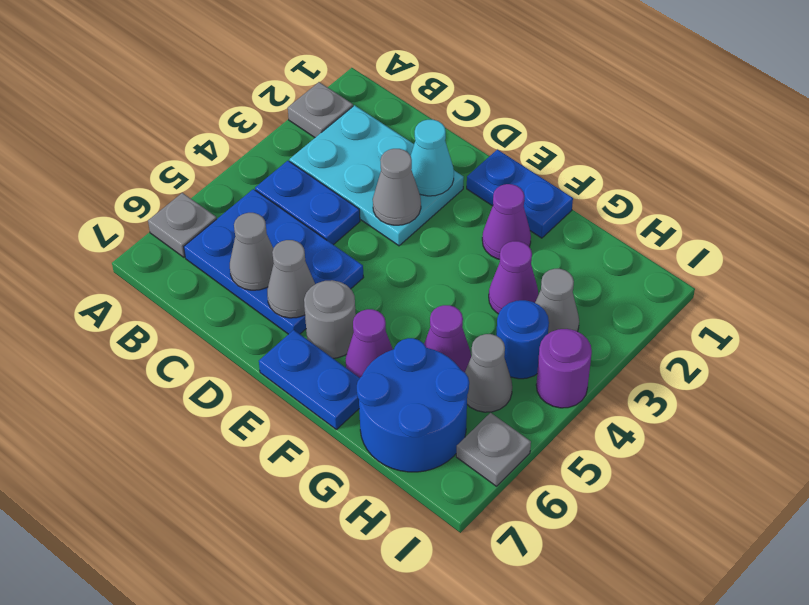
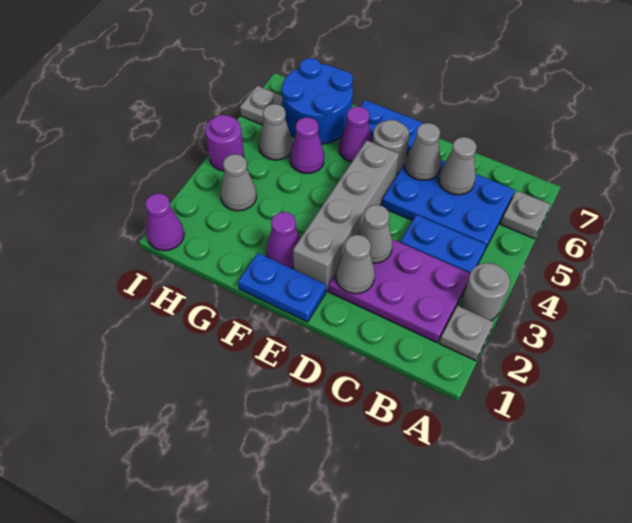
none -> grey round brick A3 level 1
cyan plate B2:D3 level 1 -> purple plate B2:D3 level 1
cyan cone D2 level 2 -> grey cone D2 level 2
none -> grey brick E2:E5 level 1
purple cone G3 level 1 -> purple cone I1 level 1
blue round brick H4 level 1 -> none

